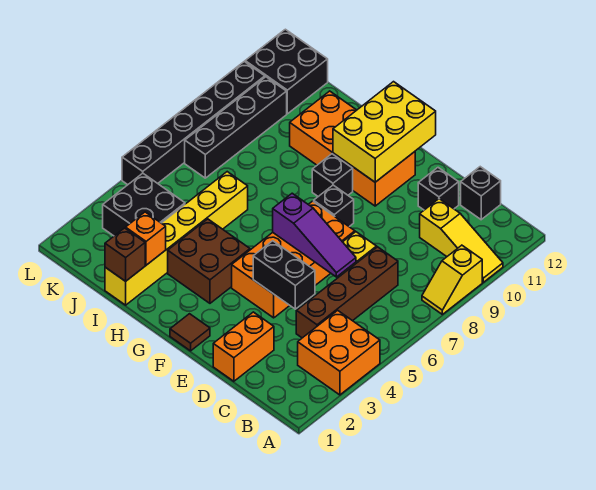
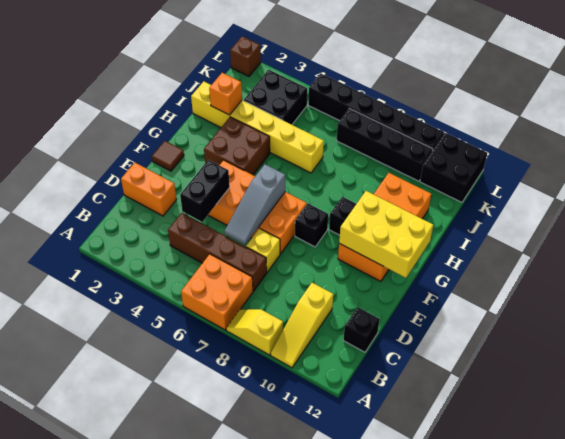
orange brick A3:B4 level 1 -> orange brick A6:B7 level 1
purple slope D6:F6 level 2 top F -> grey slope D6:F6 level 2 top F
black brick D11 level 1 -> none
brown brick I1 level 2 -> brown brick L1 level 1

